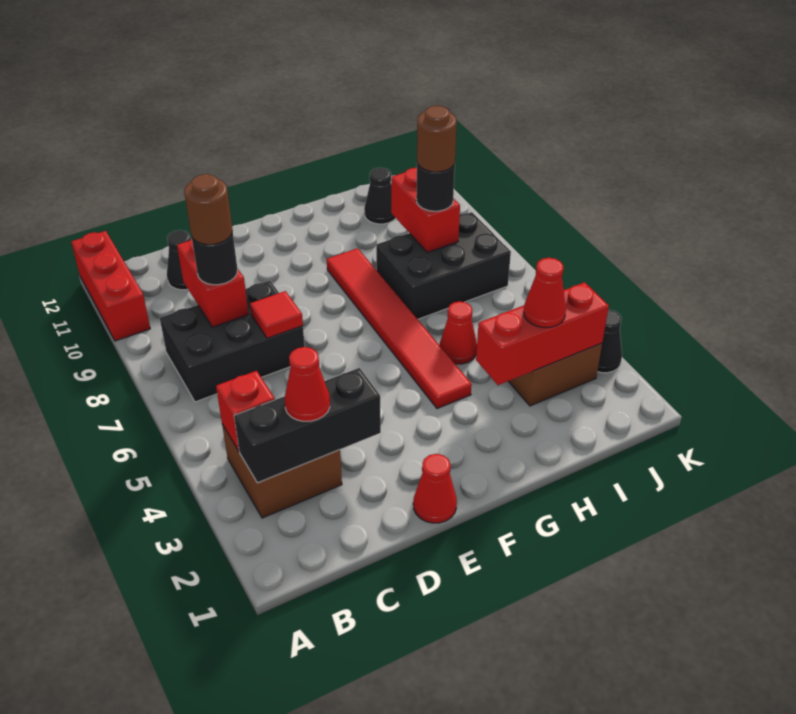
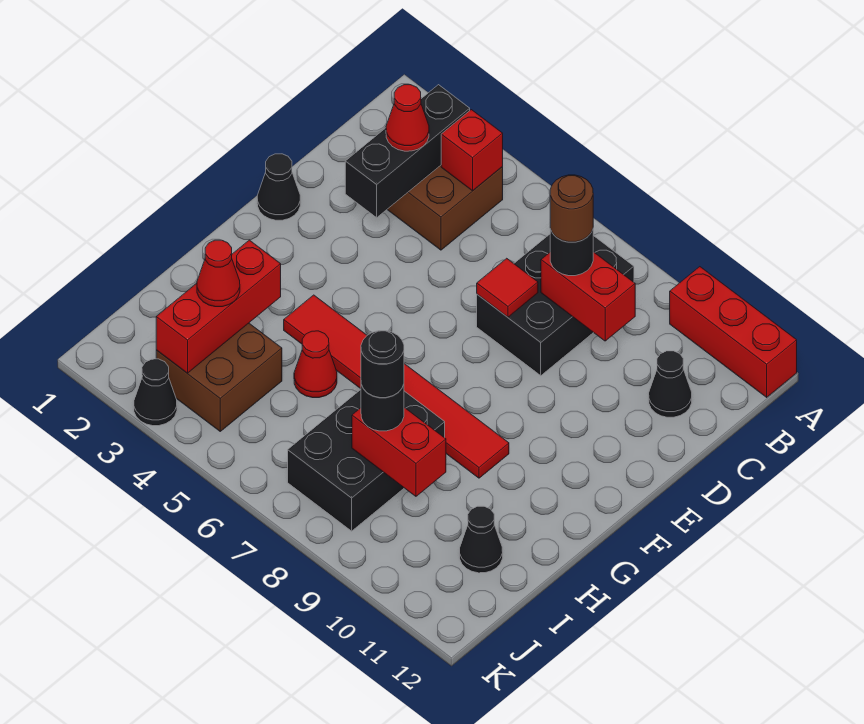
red cone E1 level 1 -> black cone E1 level 1
brown round brick I8 level 4 -> black round brick I8 level 4

